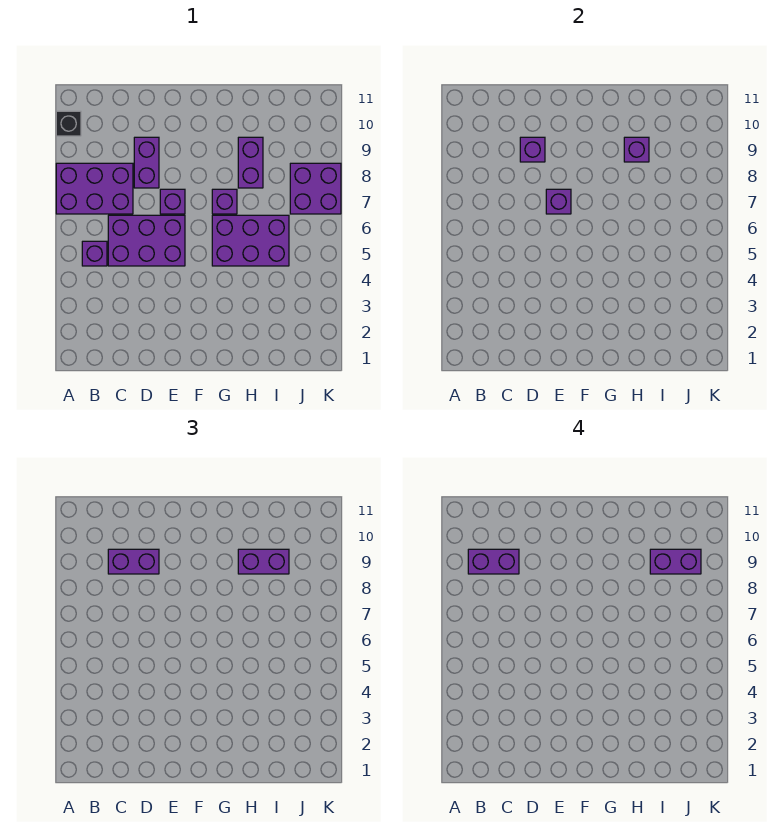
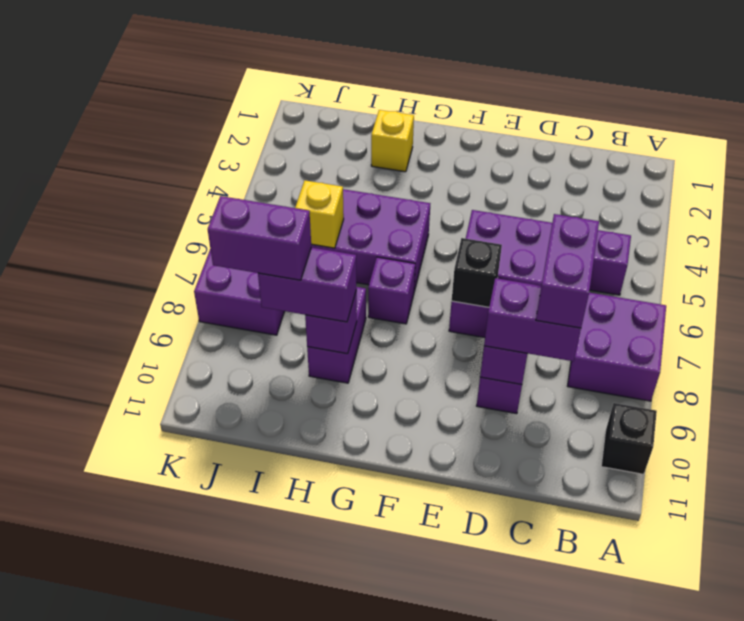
purple brick A7:C8 level 1 -> purple brick A7:B8 level 1
purple brick B9:C9 level 4 -> purple brick C8:C9 level 4
purple brick E7 level 2 -> black brick E7 level 2
none -> yellow brick H2 level 1
none -> yellow brick I6 level 2

